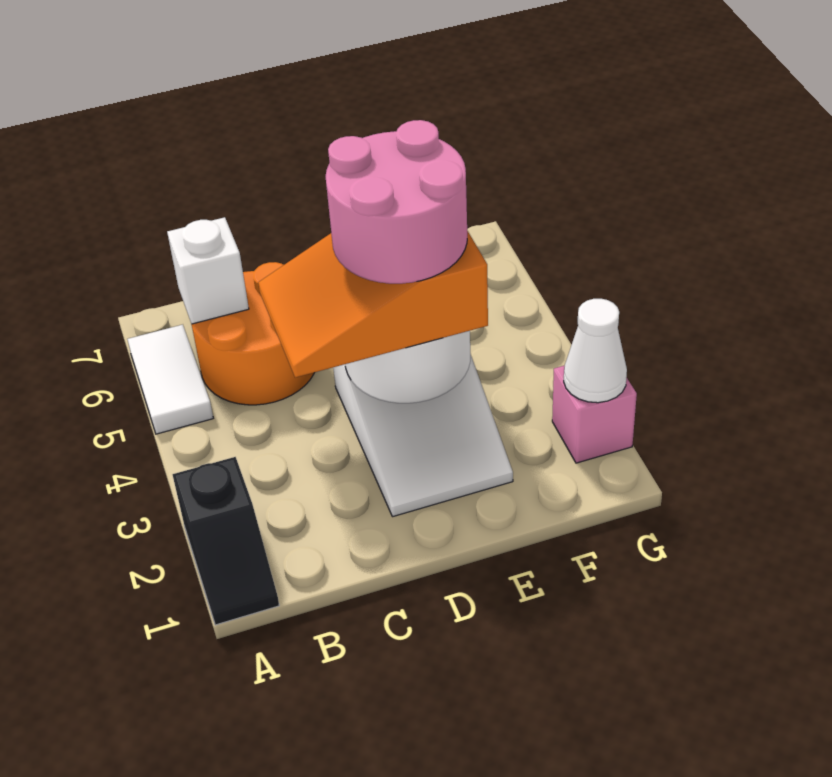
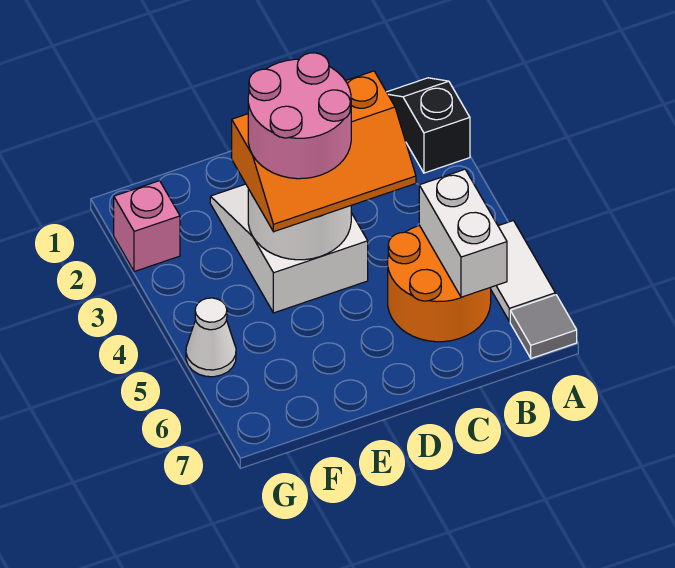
none -> grey tile A7 level 1
white brick B6 level 2 -> white brick B5:B6 level 2
orange slope C3:E4 level 3 top E -> orange slope C3:E4 level 3 top 3
white cone G2 level 2 -> white cone G5 level 1

